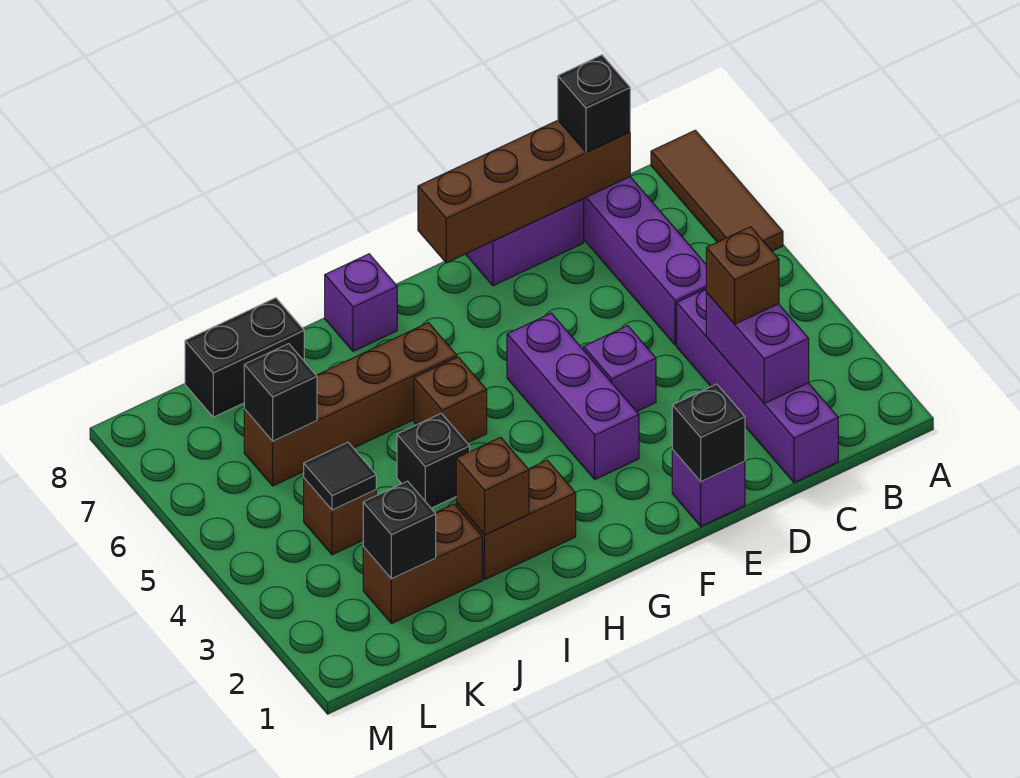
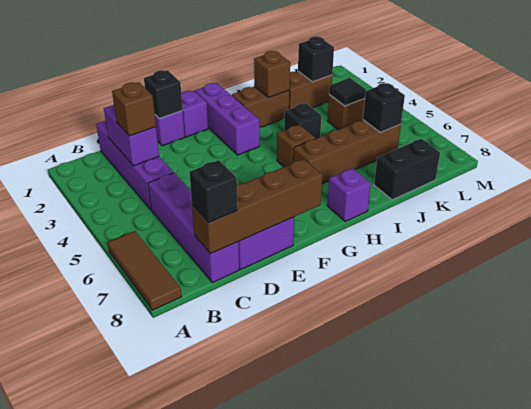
purple brick E4 level 1 -> purple brick F1 level 1
purple brick F3:F5 level 1 -> purple brick G1:G3 level 1

